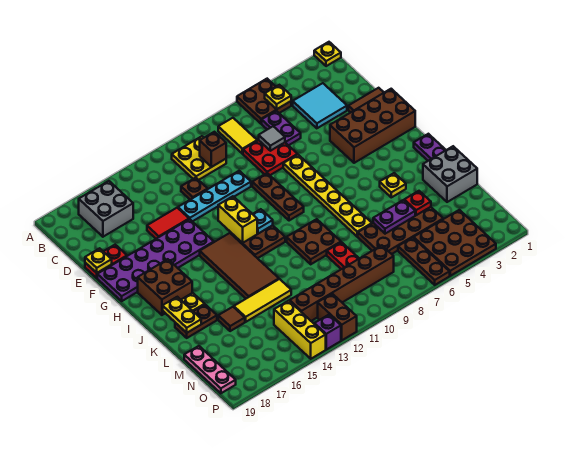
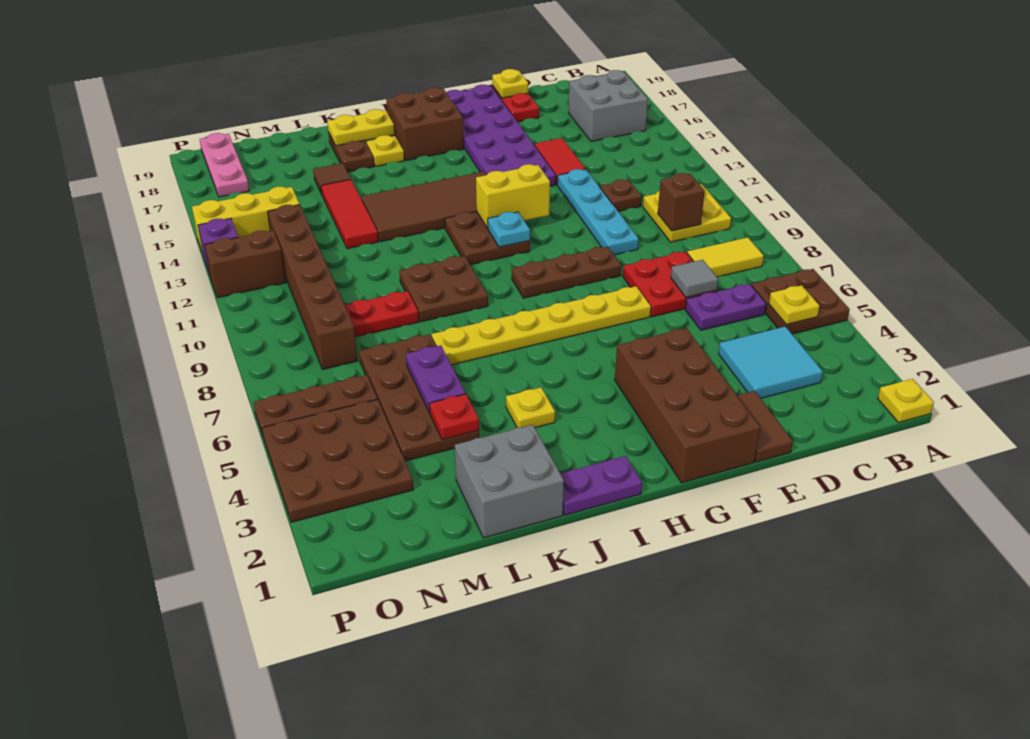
yellow tile L13:L15 level 1 -> red tile L13:L15 level 1
pink plate M19:O19 level 1 -> pink plate O17:O19 level 1

